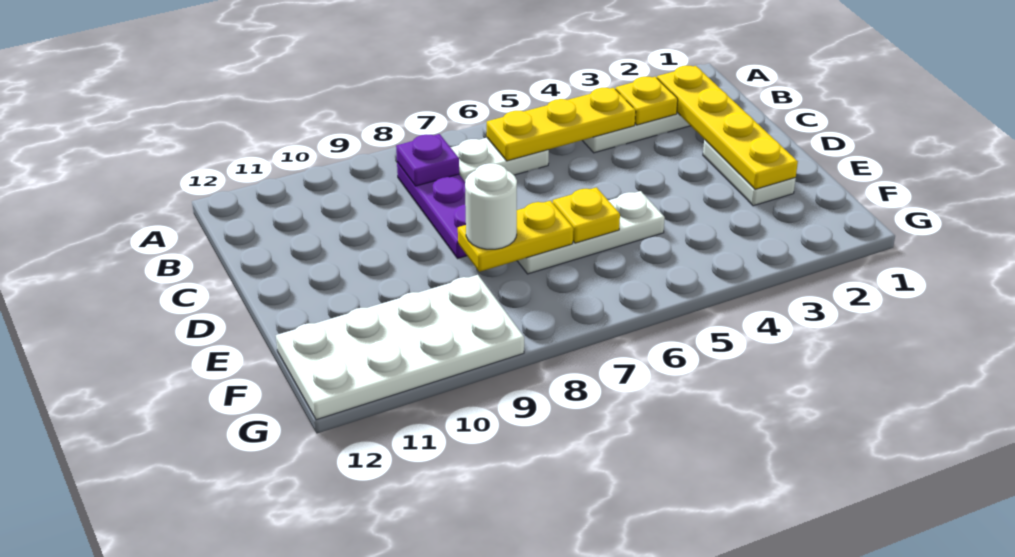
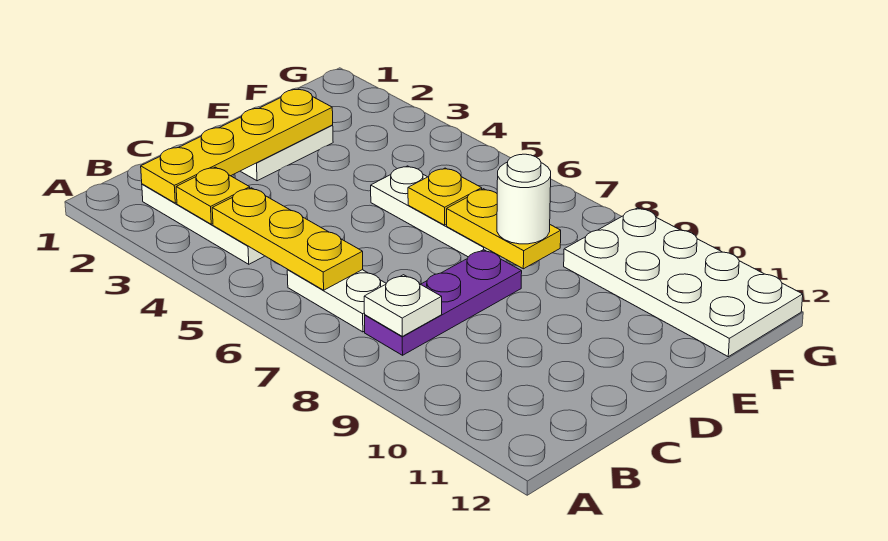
purple plate B8 level 2 -> white plate B8 level 2

